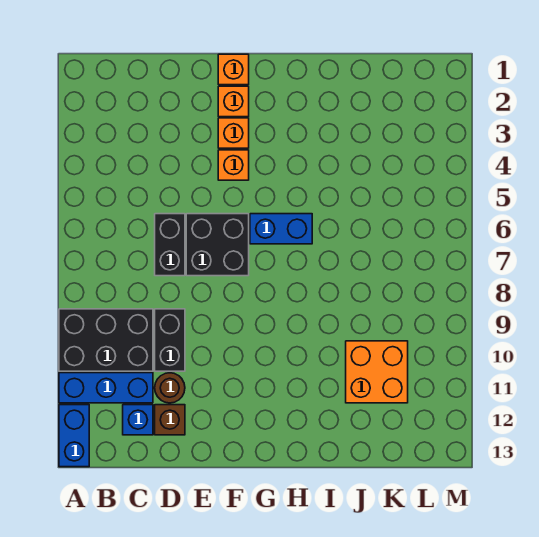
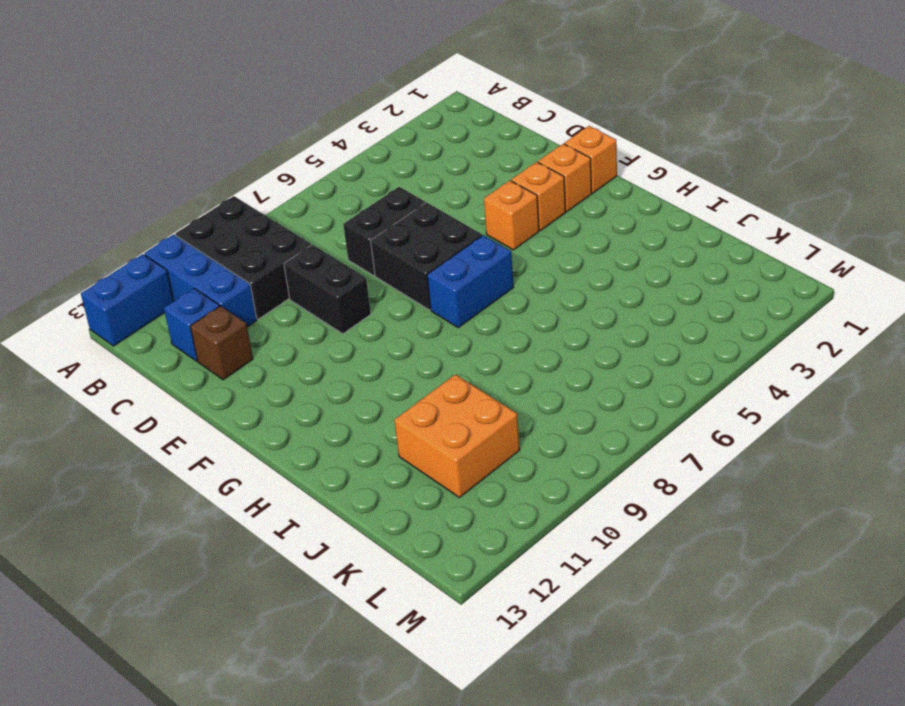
black brick D9:D10 level 1 -> black brick D9:E9 level 1
brown round brick D11 level 1 -> none
blue brick G6:H6 level 1 -> blue brick G6:G7 level 1

